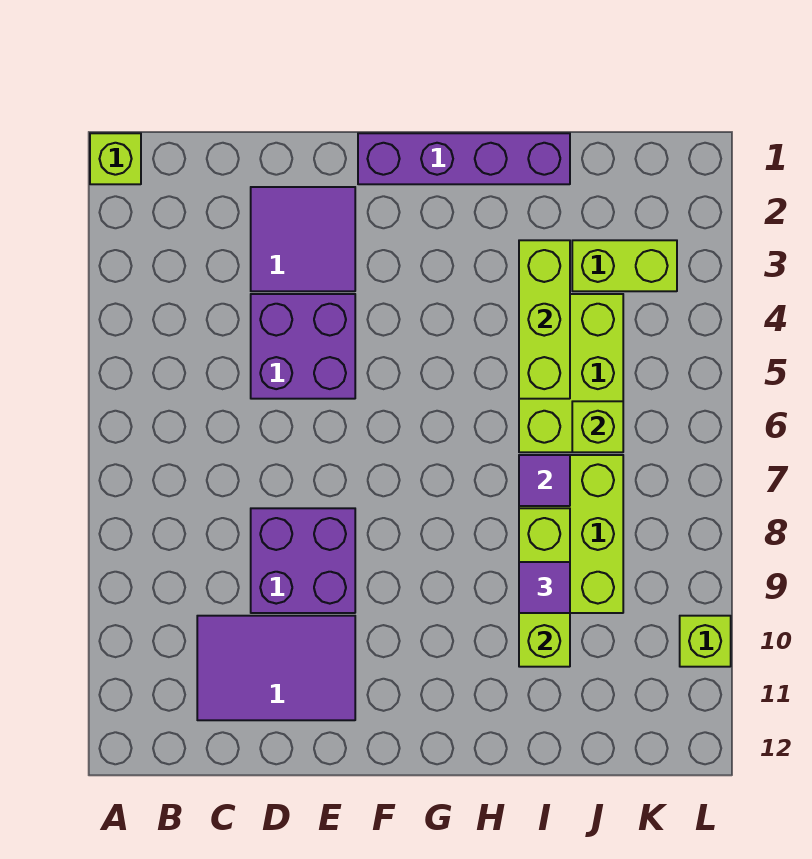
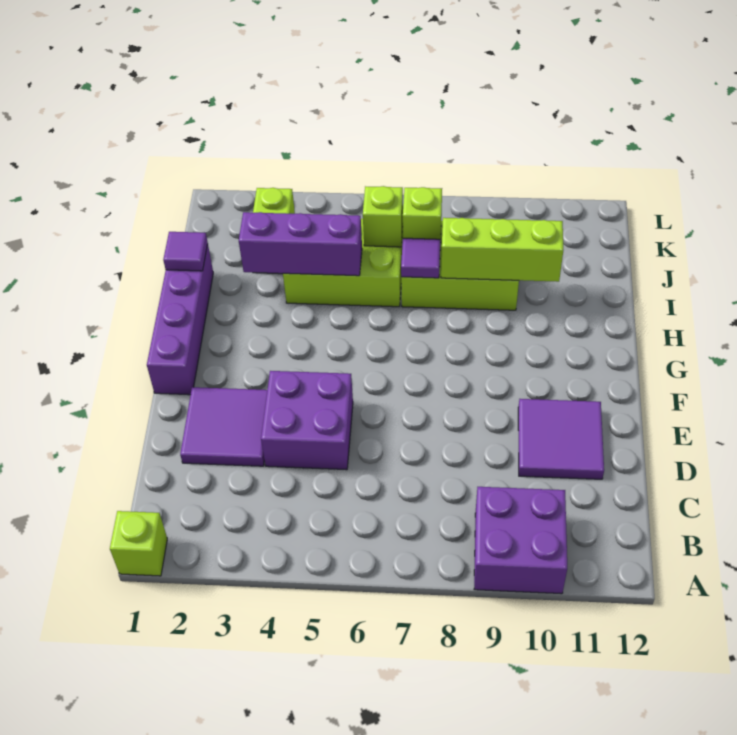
purple tile C10:E11 level 1 -> purple tile D10:E11 level 1
purple brick D8:E9 level 1 -> purple brick A9:B10 level 1
lime brick I3:I5 level 2 -> purple brick I3:I5 level 2
purple tile I9 level 3 -> purple tile I1 level 2
lime brick L10 level 1 -> lime brick J7 level 2

